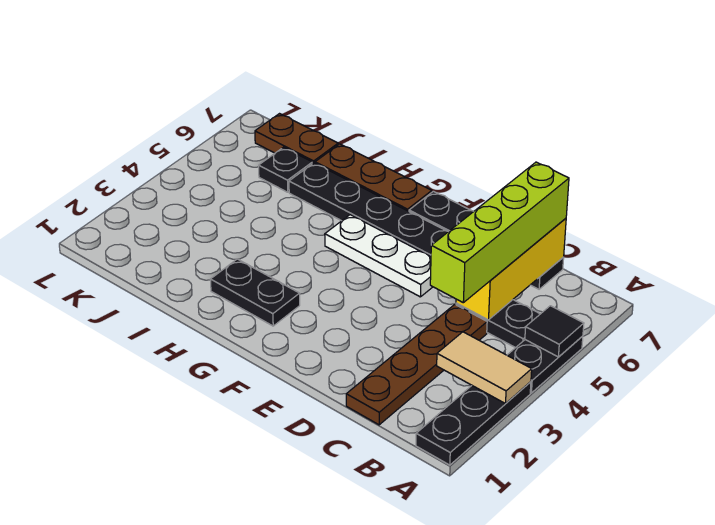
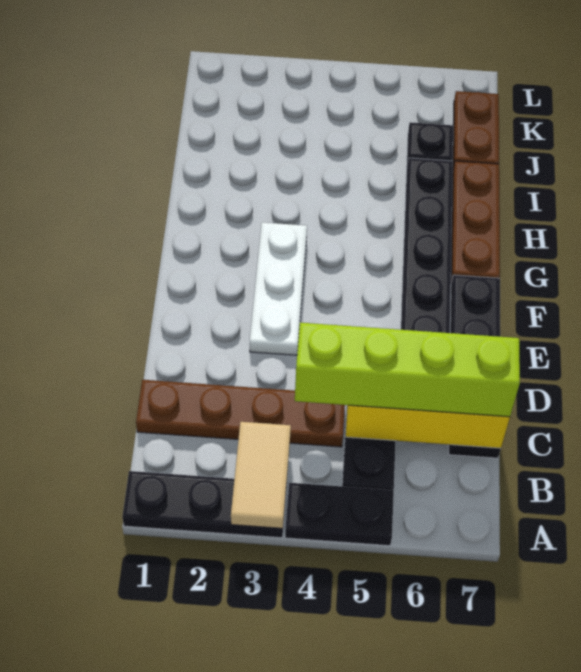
black tile A5 level 2 -> none
white plate E5:G5 level 1 -> white plate E3:G3 level 1
black plate G2:H2 level 1 -> none

